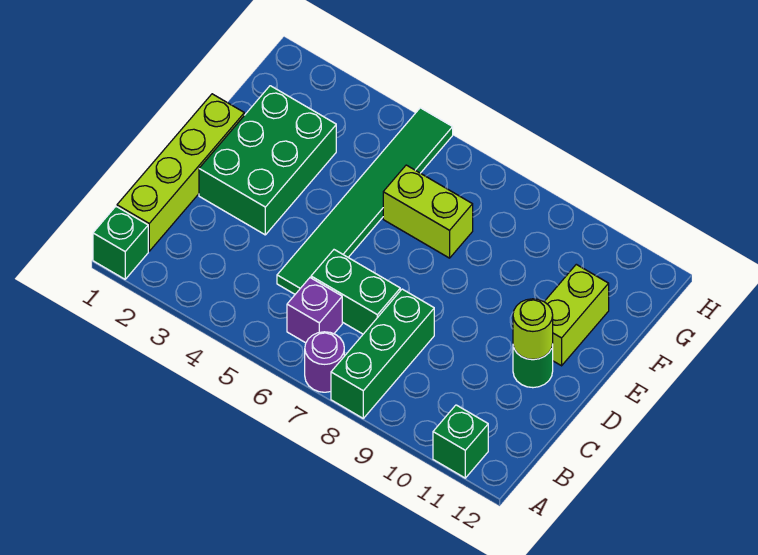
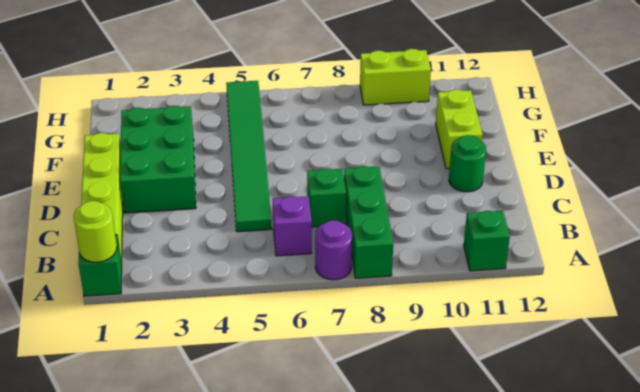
green brick C6:C7 level 1 -> green brick C7 level 1
lime round brick D11 level 2 -> lime round brick A1 level 2
lime brick F6:F7 level 1 -> lime brick H9:H10 level 1

